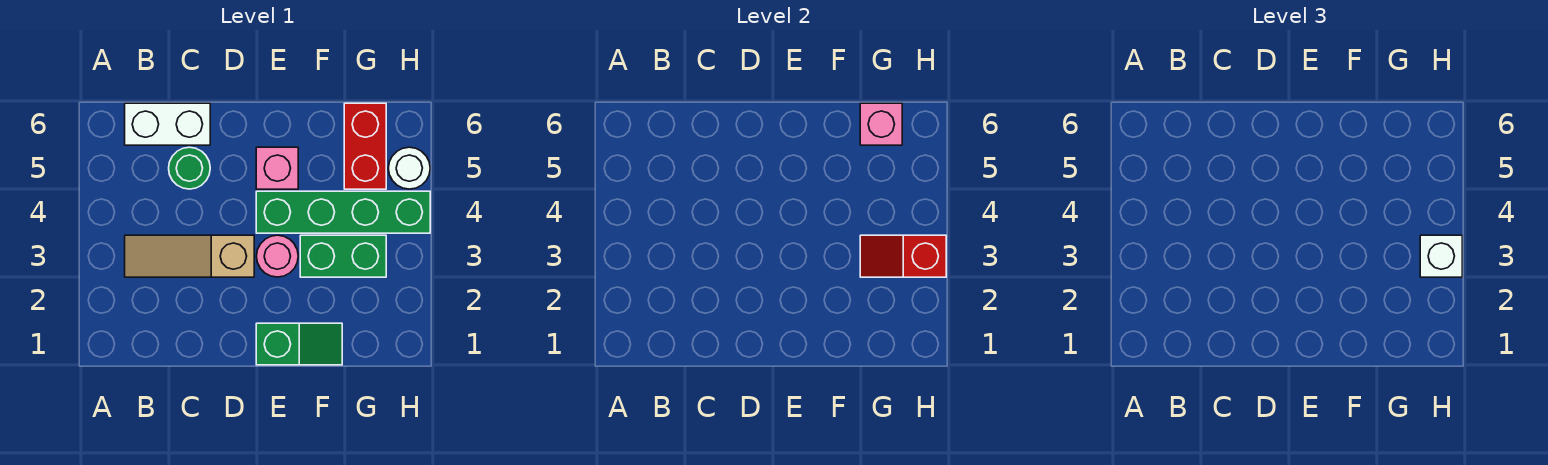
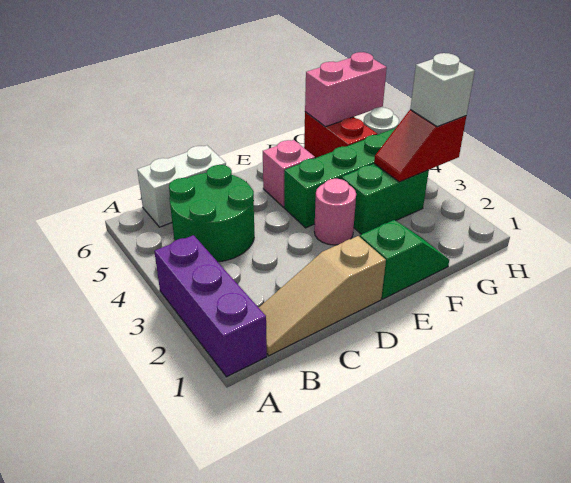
none -> purple brick A1:A3 level 1
tan slope B3:D3 level 1 top D -> tan slope B1:D1 level 1 top D
green round brick C5 level 1 -> green round brick B4:C5 level 1
pink brick G6 level 2 -> pink brick G6:H6 level 2

